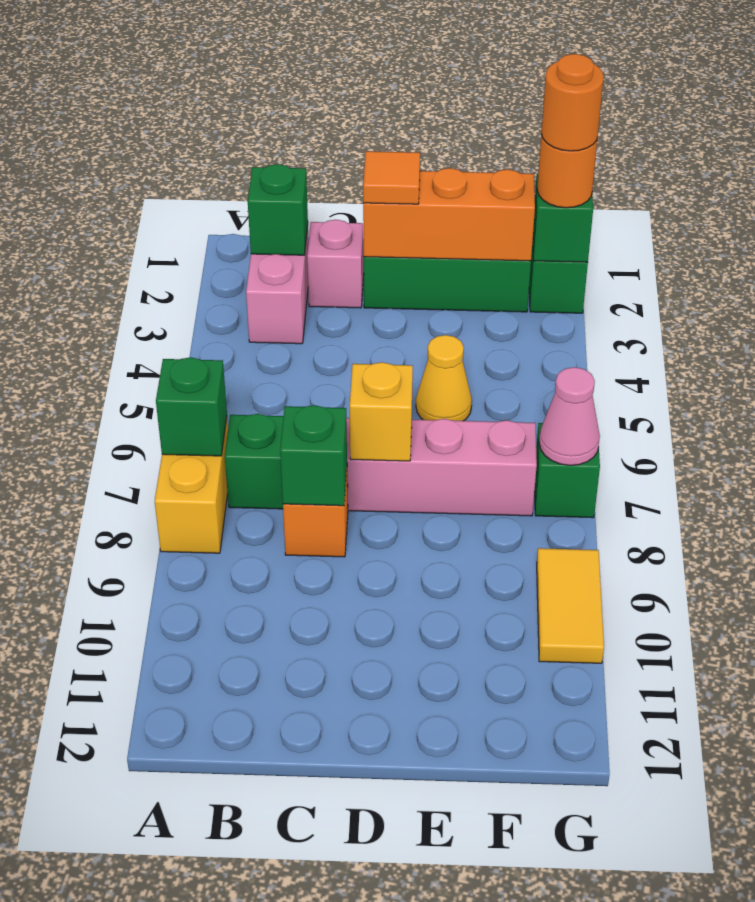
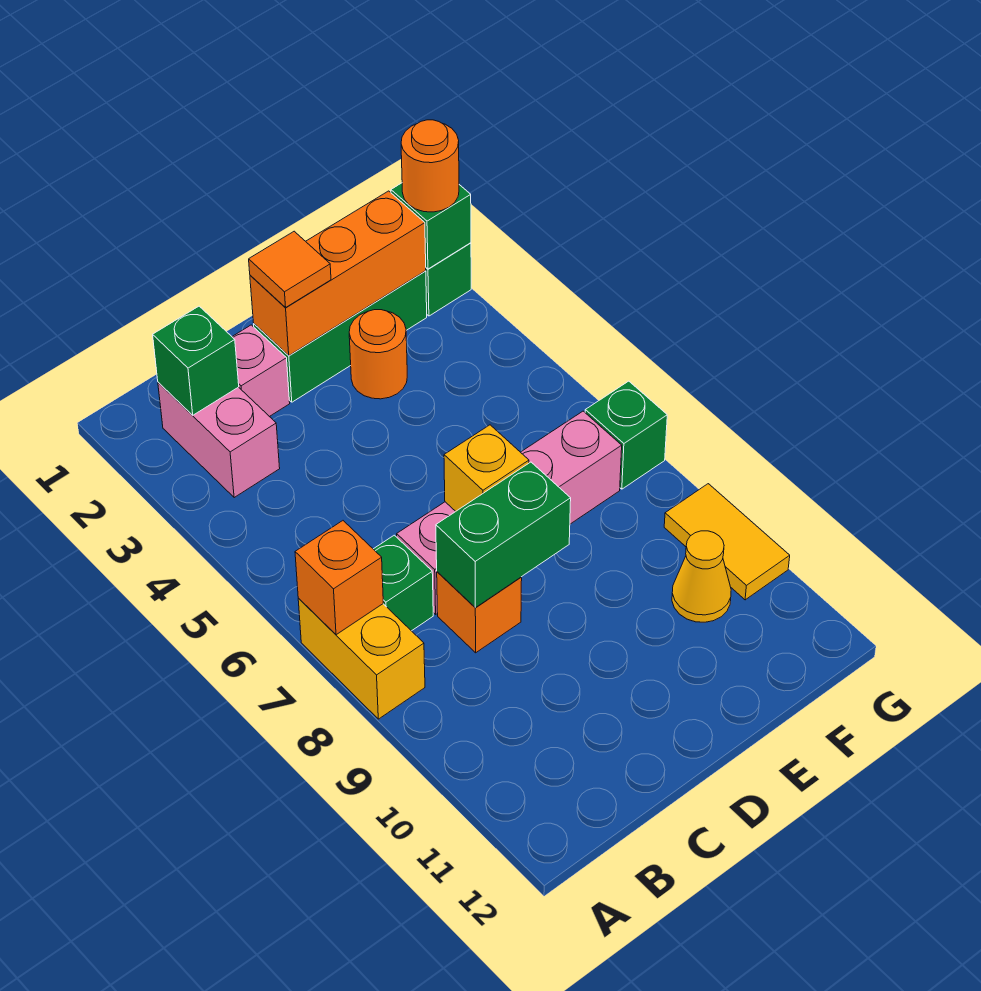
green brick A7 level 2 -> orange brick A7 level 2
green brick C8 level 2 -> green brick C8:D8 level 2
yellow cone E5 level 1 -> yellow cone F10 level 1
orange round brick G2 level 4 -> orange round brick E3 level 1
pink cone G7 level 2 -> none

